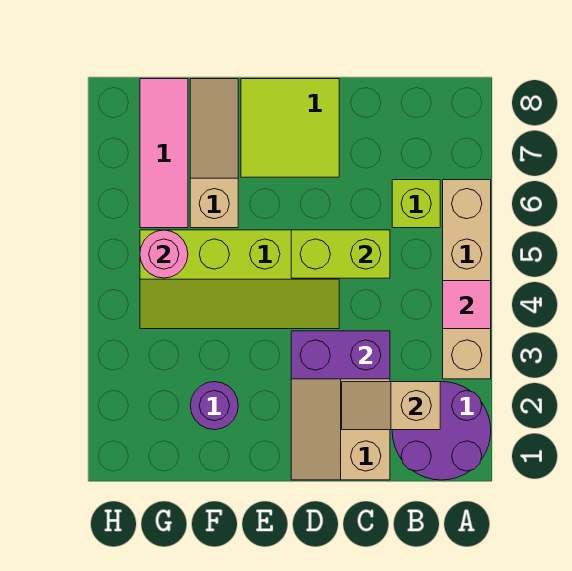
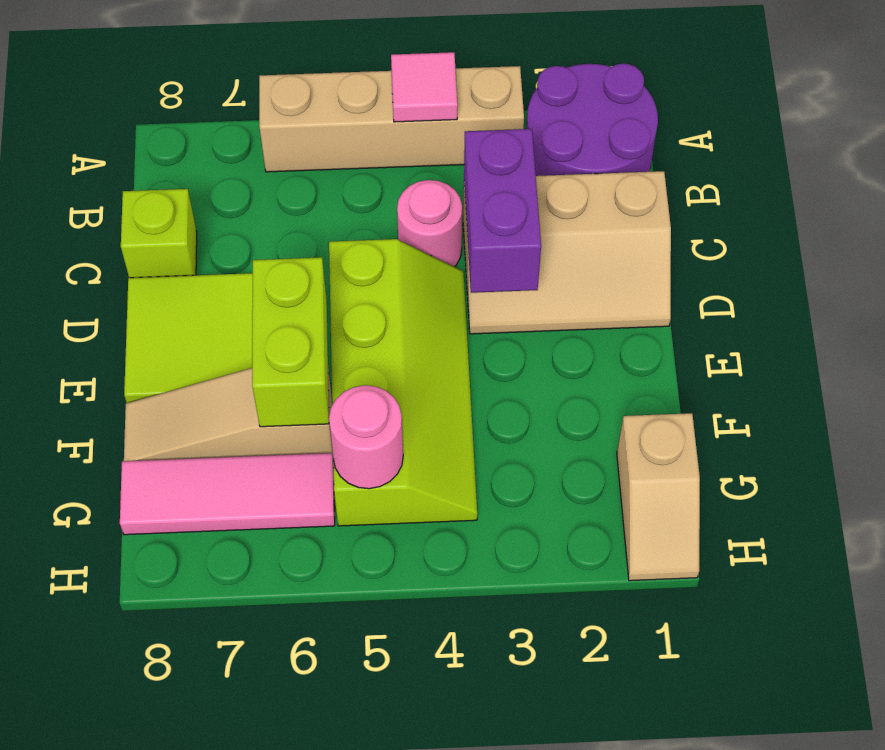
tan slope B2:C2 level 2 top B -> tan slope G1:H1 level 1 top G
lime brick B6 level 1 -> lime brick C8 level 1
none -> pink round brick C4 level 1
lime brick C5:D5 level 2 -> lime brick E6:F6 level 2
purple round brick F2 level 1 -> none

